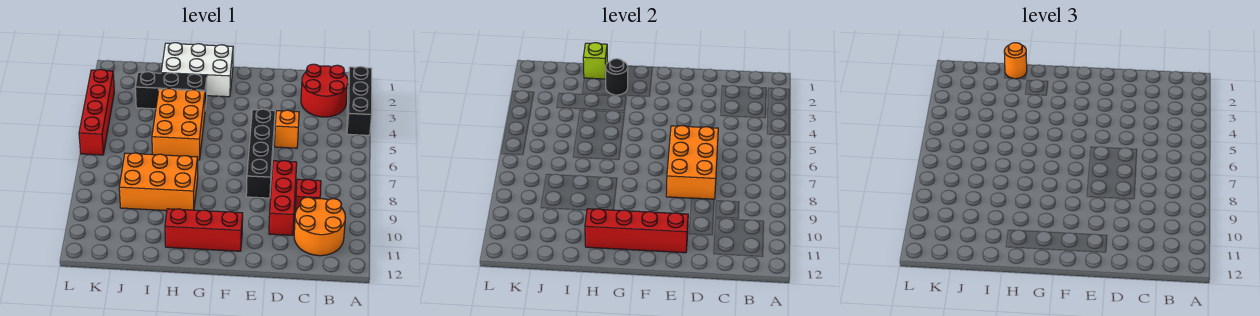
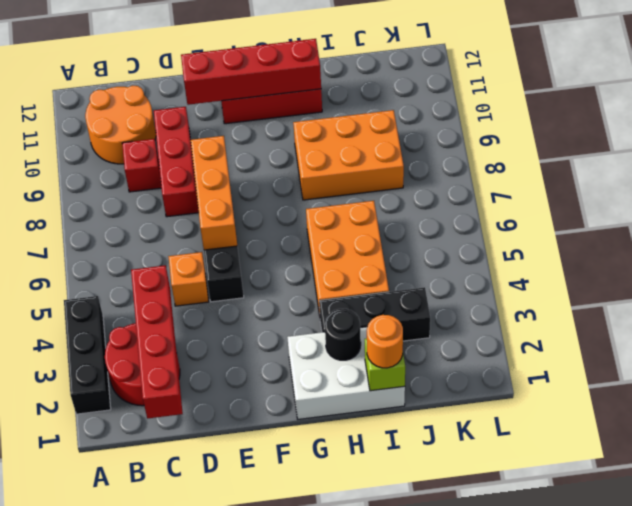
orange brick D6:E8 level 2 -> orange brick E6:E8 level 2
red brick L3:L6 level 1 -> red brick C1:C4 level 2

